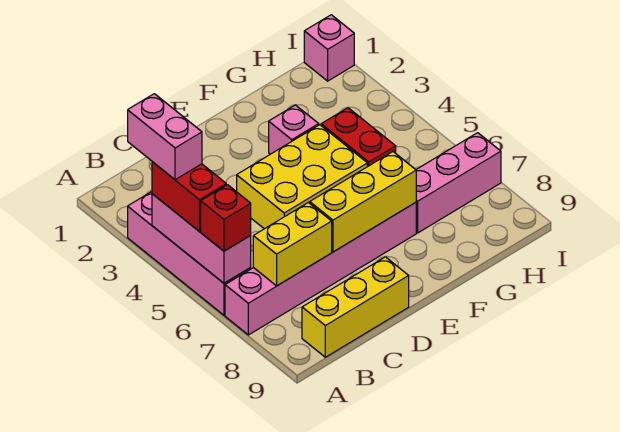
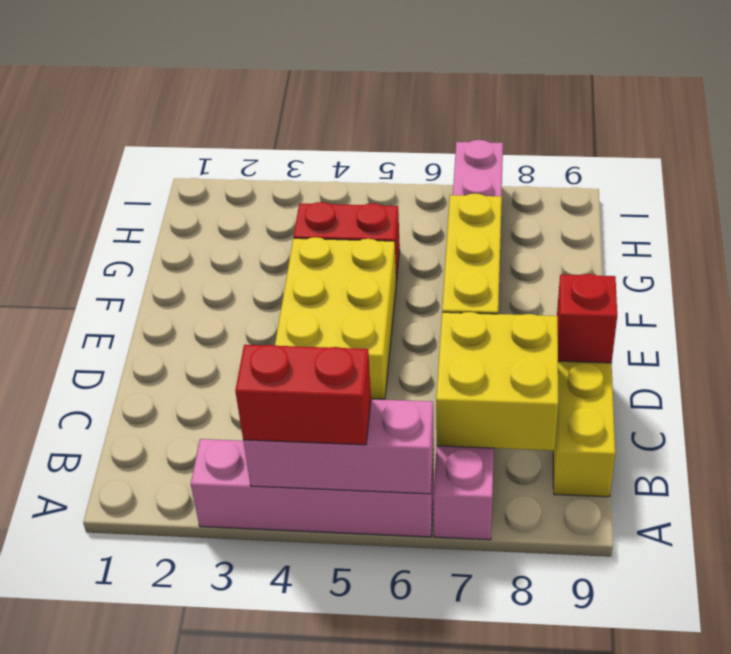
pink brick A3:A4 level 4 -> none
red brick A6 level 3 -> red brick D9 level 2
yellow brick B7:C7 level 2 -> yellow brick B7:C8 level 2
pink brick F3 level 1 -> none
pink brick I1 level 1 -> none

